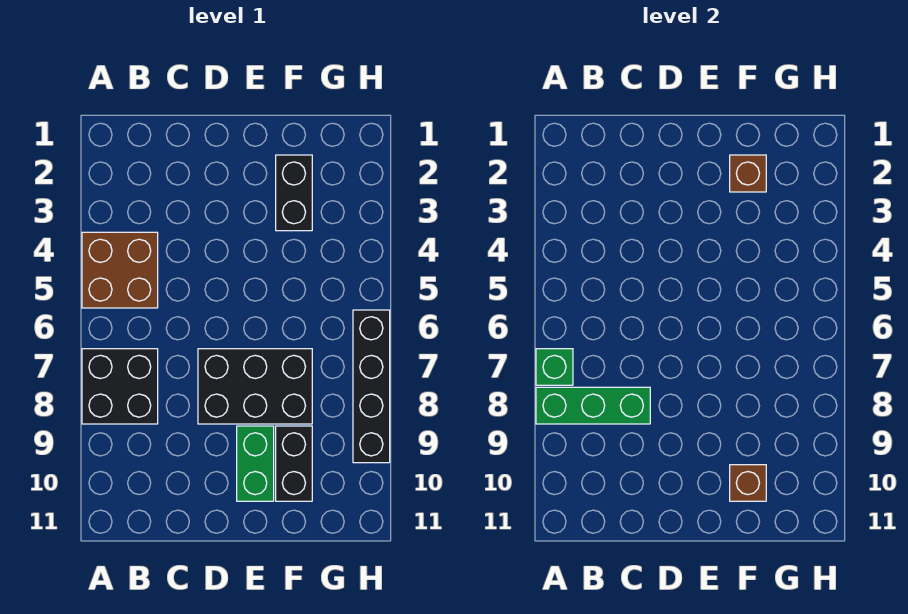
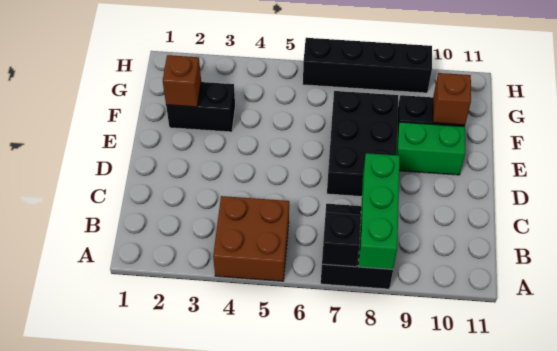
green brick A7 level 2 -> black brick A7 level 2

